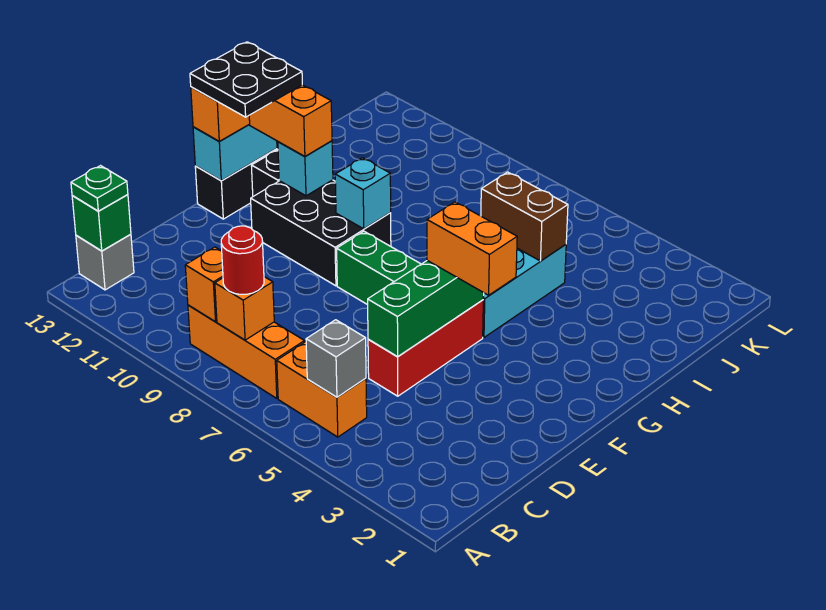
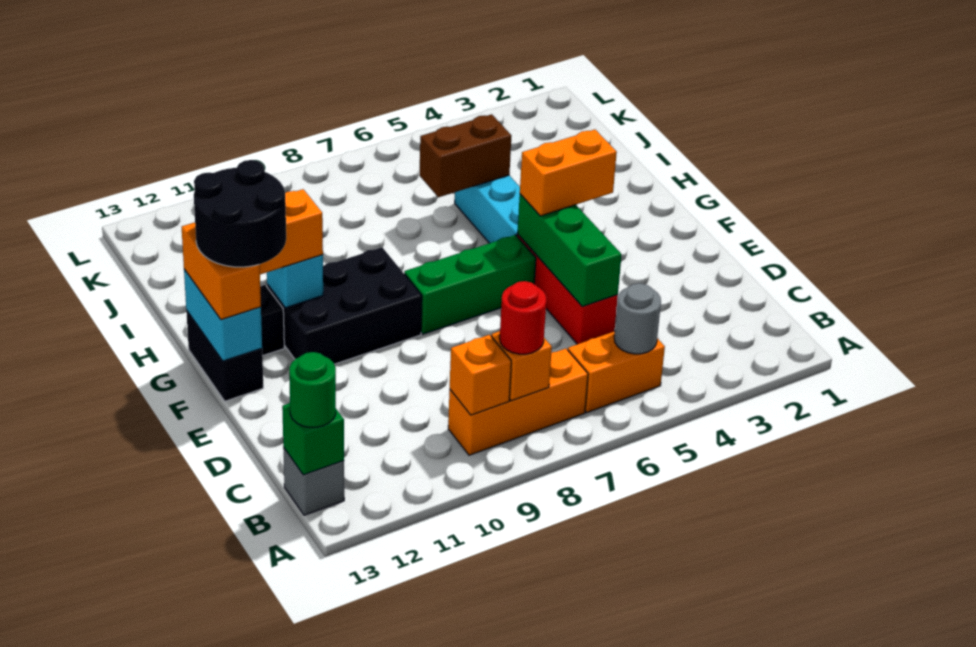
grey brick B5 level 2 -> grey round brick B5 level 2
green plate B13 level 3 -> green round brick B13 level 3
black plate F12:G13 level 4 -> black round brick F12:G13 level 4
cyan brick G9 level 2 -> none

